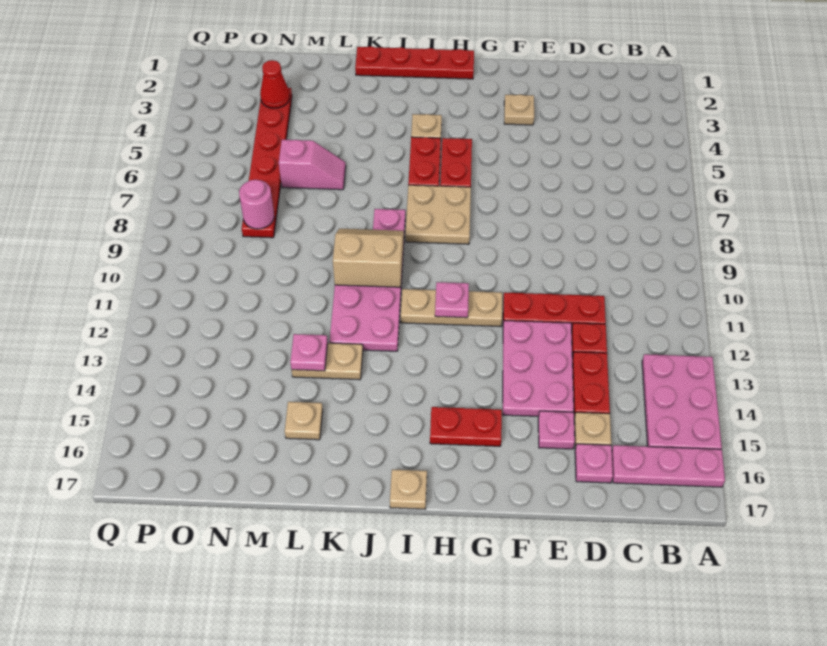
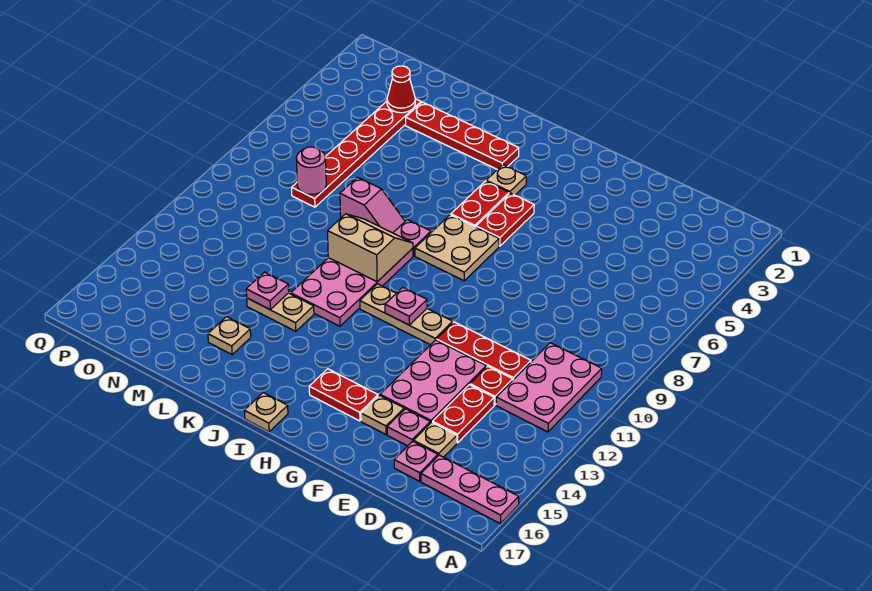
pink plate A13:B15 level 1 -> pink plate B10:C12 level 1
tan plate F3 level 1 -> tan plate F15 level 1
red plate H1:K1 level 1 -> red plate J3:M3 level 1
pink slope L6:M6 level 1 top M -> pink slope K8:L8 level 1 top L

